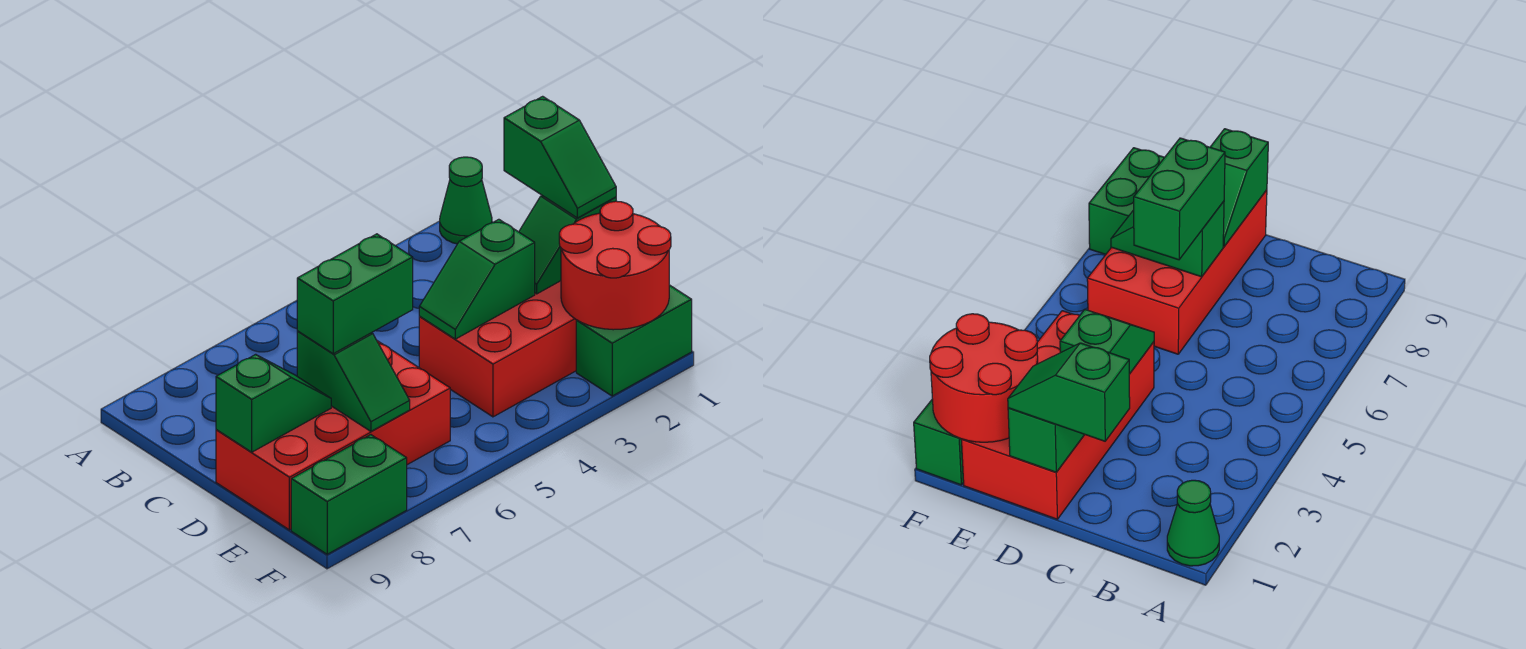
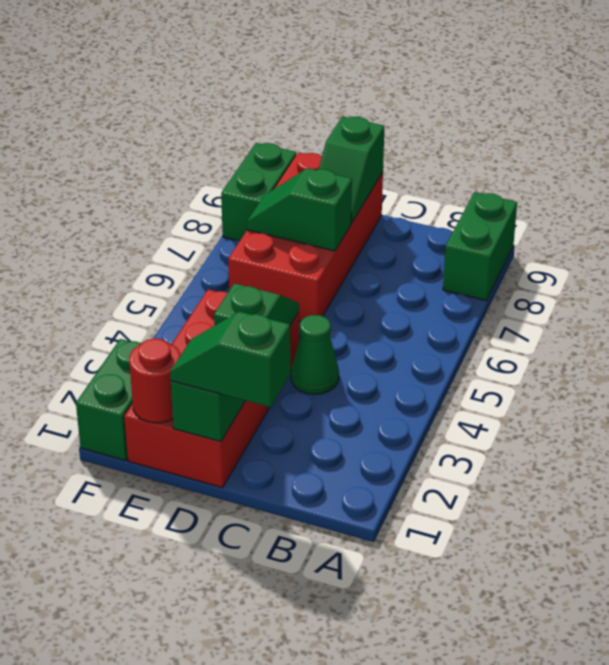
green cone A1 level 1 -> green cone C4 level 1
green brick D6:D7 level 3 -> green brick A8:A9 level 1
red round brick E1:F2 level 2 -> red round brick E1 level 2

